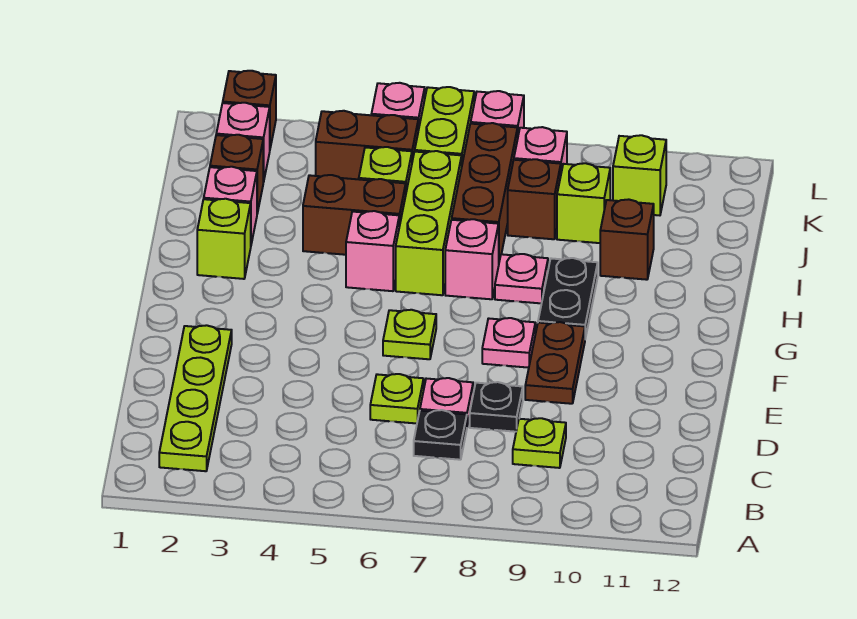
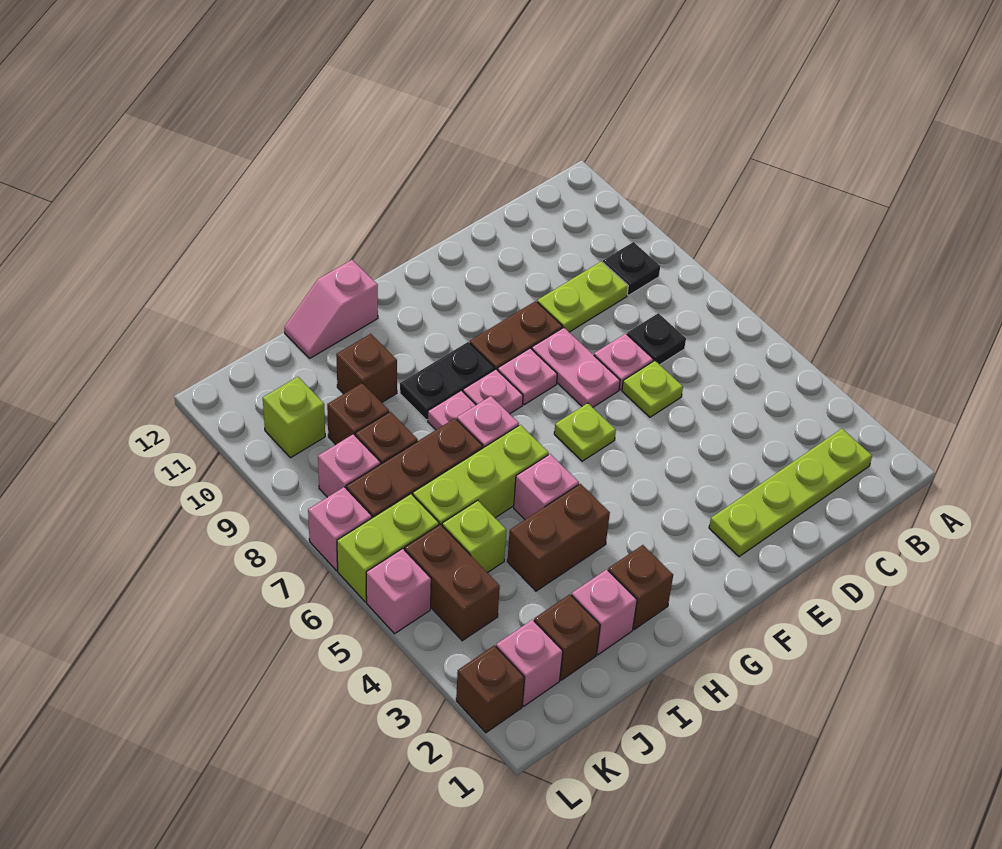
lime plate C9 level 1 -> lime plate C9:D9 level 1
black plate D8 level 1 -> black plate B9 level 1
none -> pink plate E7:E8 level 1
none -> pink plate G8 level 1
lime brick H2 level 1 -> brown brick H2 level 1
none -> pink slope H12:I12 level 1 top H
brown brick I4:I5 level 1 -> brown brick H4:I4 level 1
lime brick J9 level 1 -> brown brick J9 level 1

